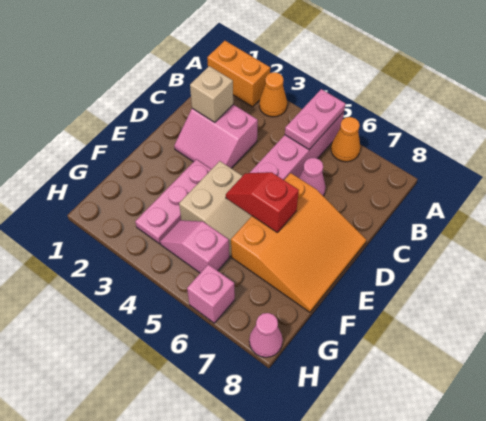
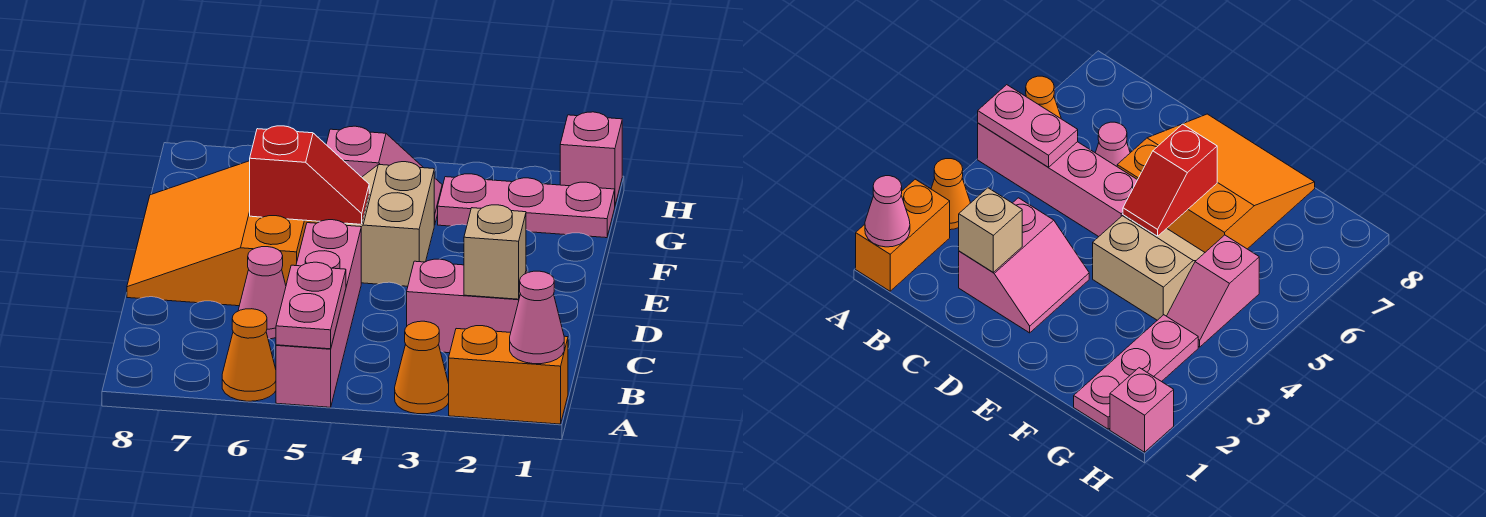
pink plate E3:G3 level 1 -> pink plate G1:G3 level 1
pink brick H6 level 1 -> pink brick H1 level 1
pink cone H8 level 1 -> pink cone A1 level 2

